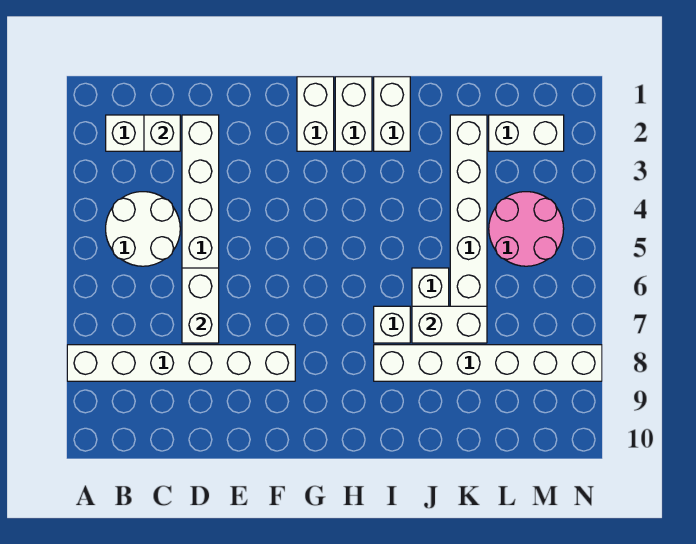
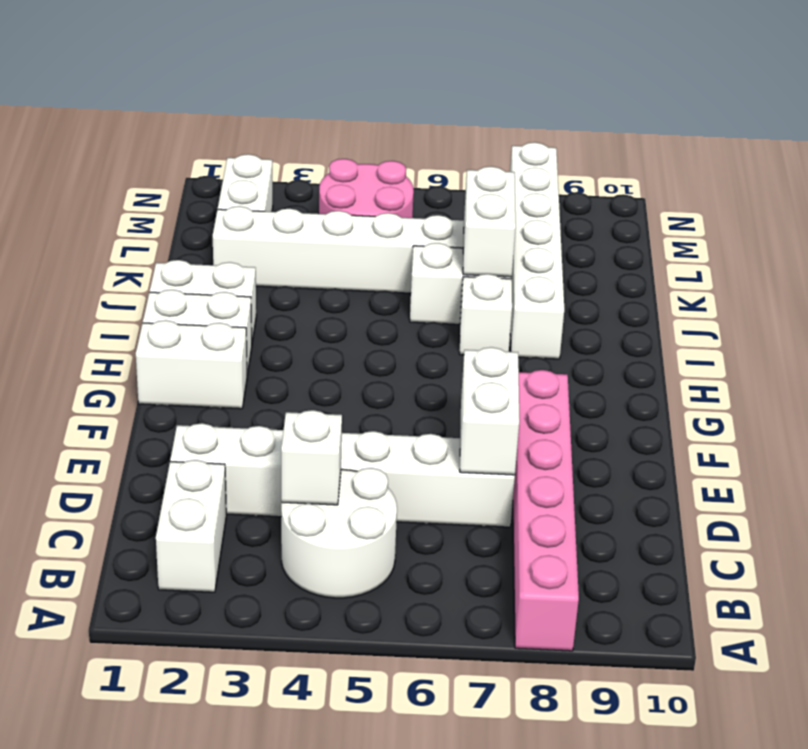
white brick A8:F8 level 1 -> pink brick A8:F8 level 1
white brick C2 level 2 -> white brick C4 level 2
white brick D6:D7 level 2 -> white brick D7:E7 level 2

